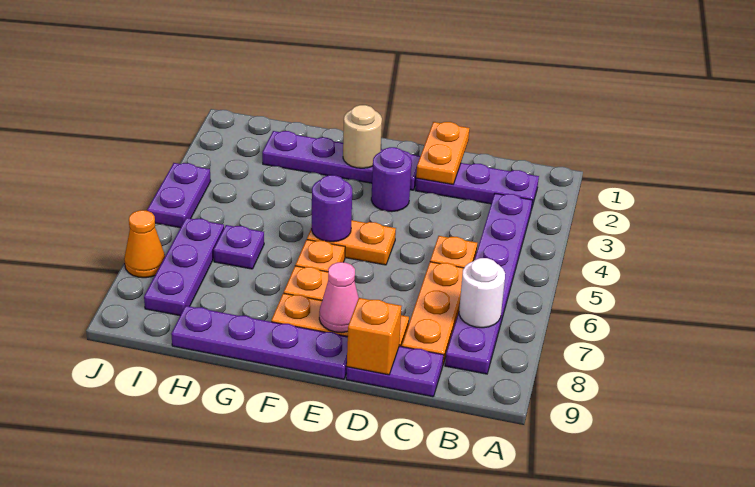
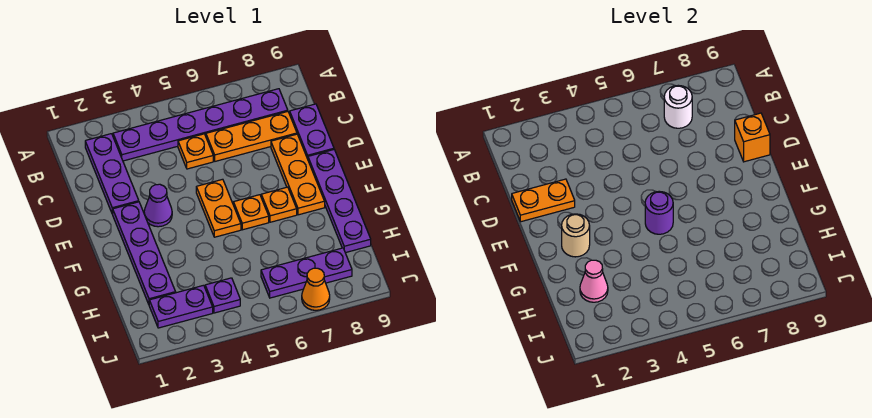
purple round brick E3 level 1 -> purple cone E3 level 1
pink cone E8 level 2 -> pink cone H2 level 2
purple plate H6 level 1 -> purple plate I4 level 1
purple plate J4:J5 level 1 -> purple plate I2:I3 level 1

